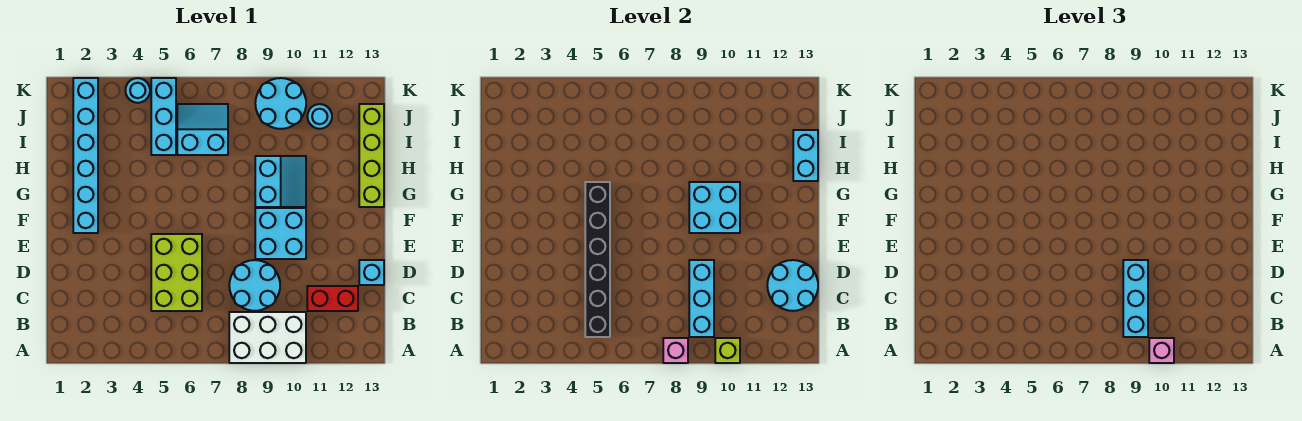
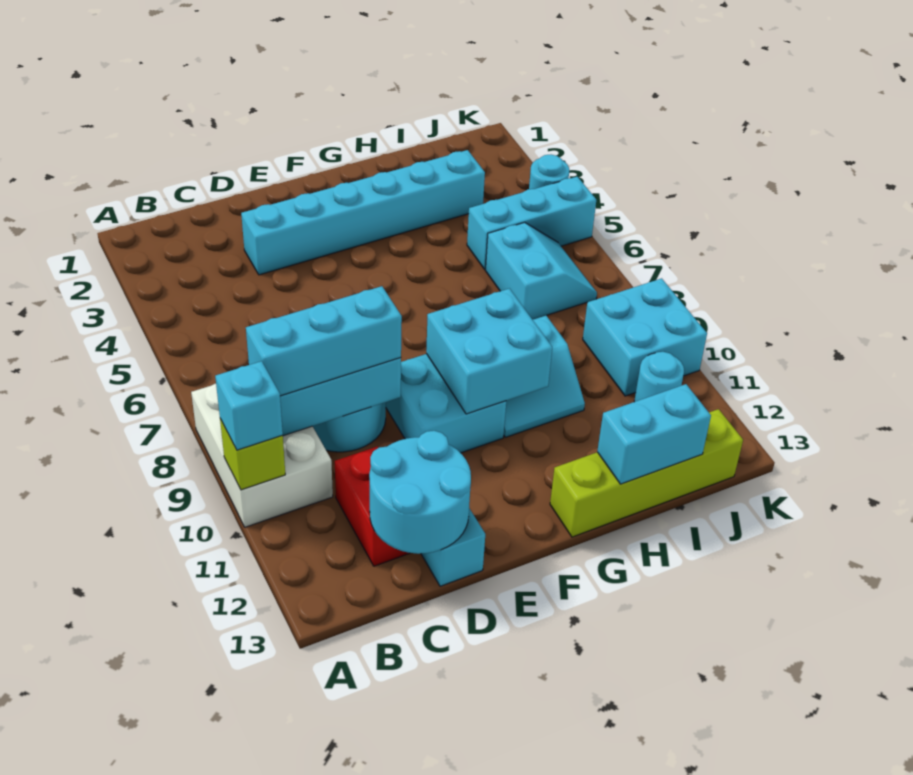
pink brick A8 level 2 -> none
pink brick A10 level 3 -> cyan brick A10 level 3
black brick B5:G5 level 2 -> none
lime brick C5:E6 level 1 -> none
cyan brick F2:K2 level 1 -> cyan brick D3:I3 level 1
cyan round brick J9:K10 level 1 -> cyan brick J9:K10 level 1

